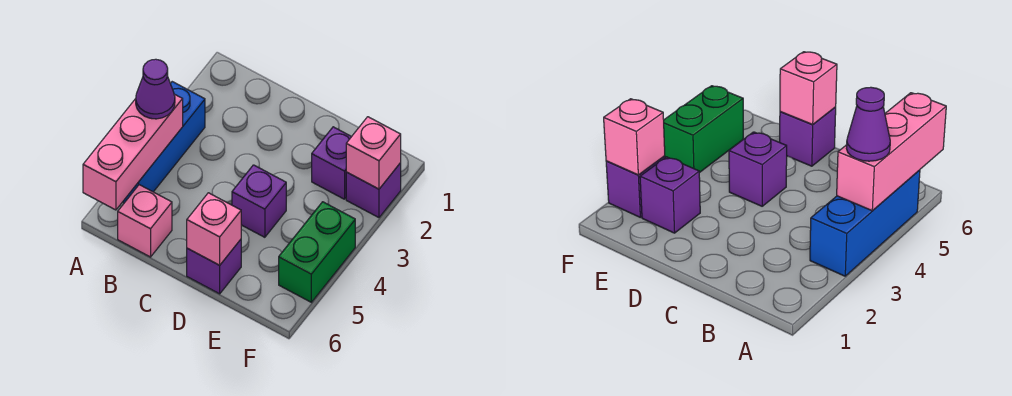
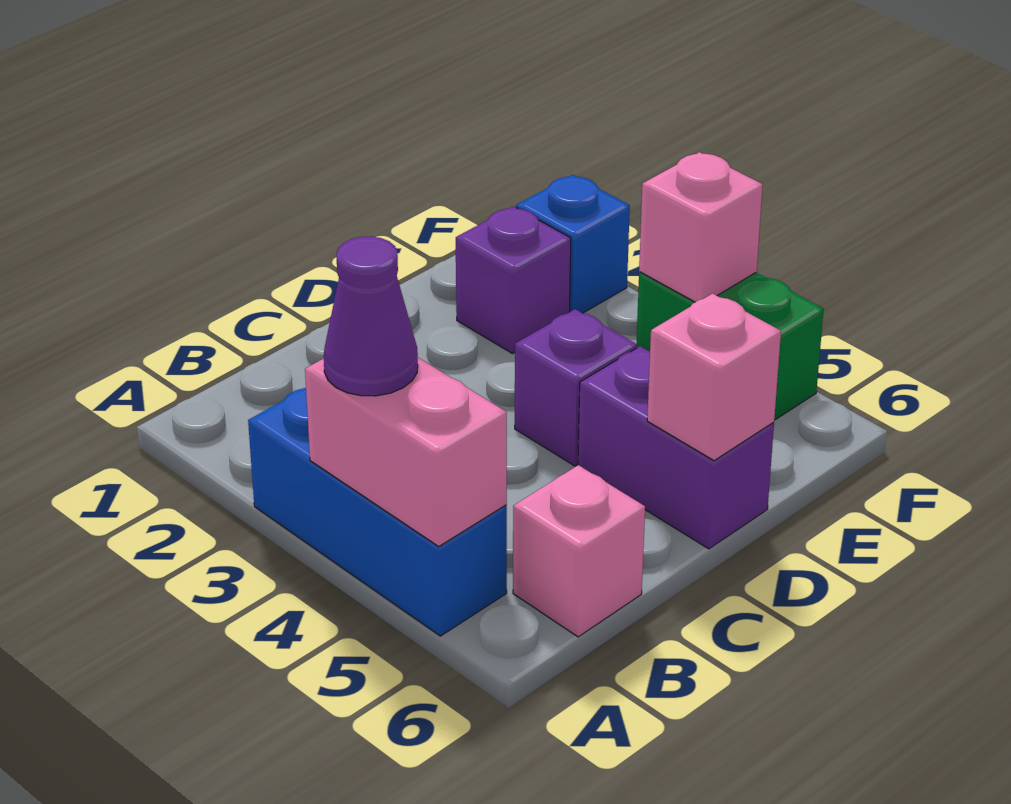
pink brick A4:A6 level 2 -> pink brick A4:A5 level 2
purple brick D6 level 1 -> purple brick D5:D6 level 1
purple brick F2 level 1 -> blue brick F2 level 1
pink brick F2 level 2 -> pink brick F4 level 2

